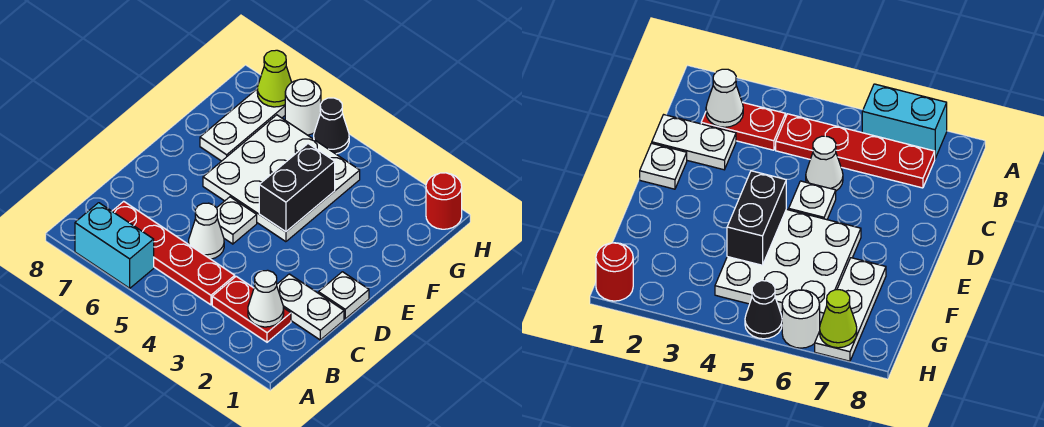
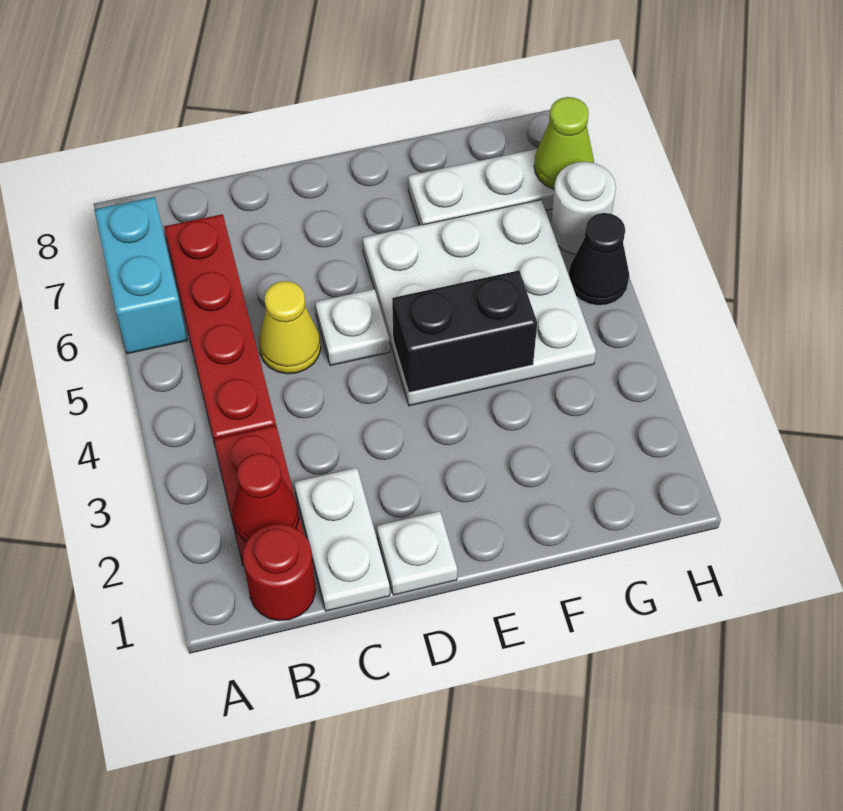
white cone B2 level 2 -> red cone B2 level 2
white cone C5 level 1 -> yellow cone C5 level 1
red round brick H1 level 1 -> red round brick B1 level 1

